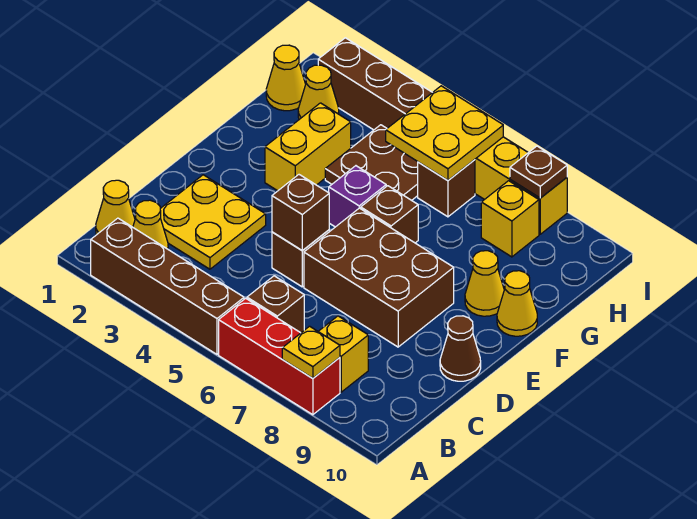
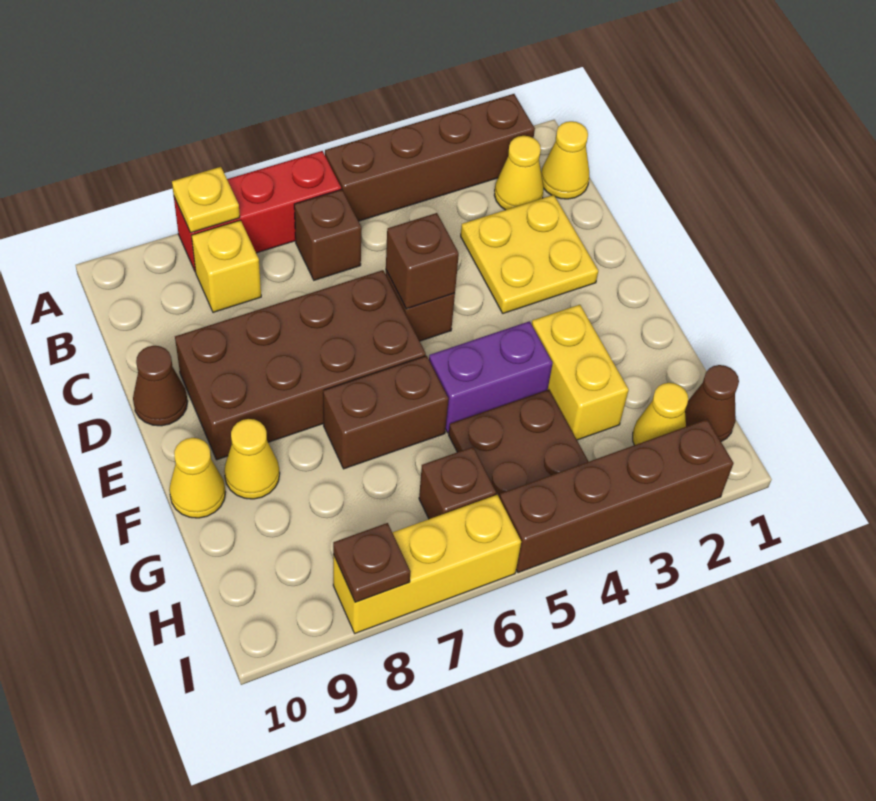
brown brick D6:E8 level 1 -> brown brick D6:E9 level 1
purple brick F5 level 1 -> purple brick F4:F5 level 1
brown brick F6 level 1 -> brown brick F6:F7 level 1
yellow cone H1 level 1 -> brown cone H1 level 1
yellow plate H5:I6 level 2 -> none
yellow brick H8 level 1 -> none

